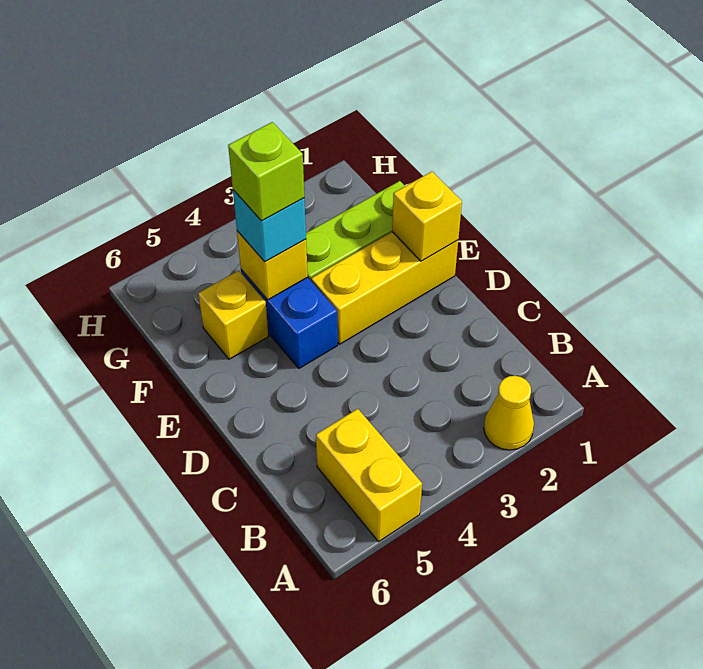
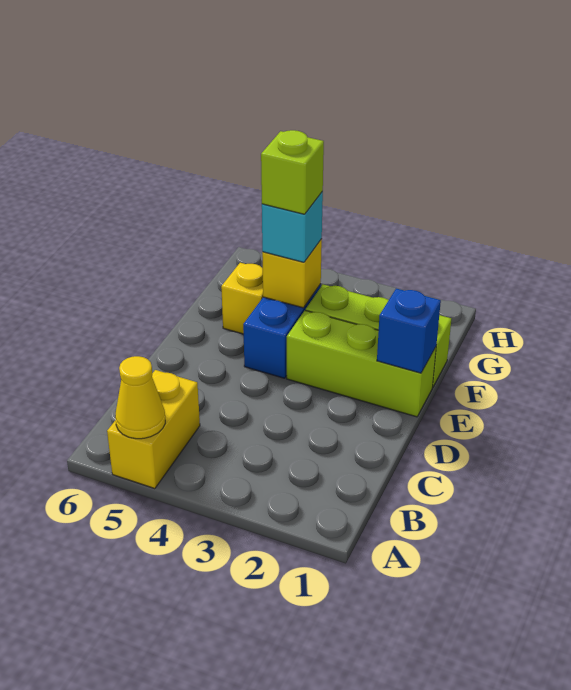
yellow cone A2 level 1 -> yellow cone A5 level 2
yellow brick E1:E3 level 1 -> lime brick E1:E3 level 1
yellow brick E1 level 2 -> blue brick E1 level 2

